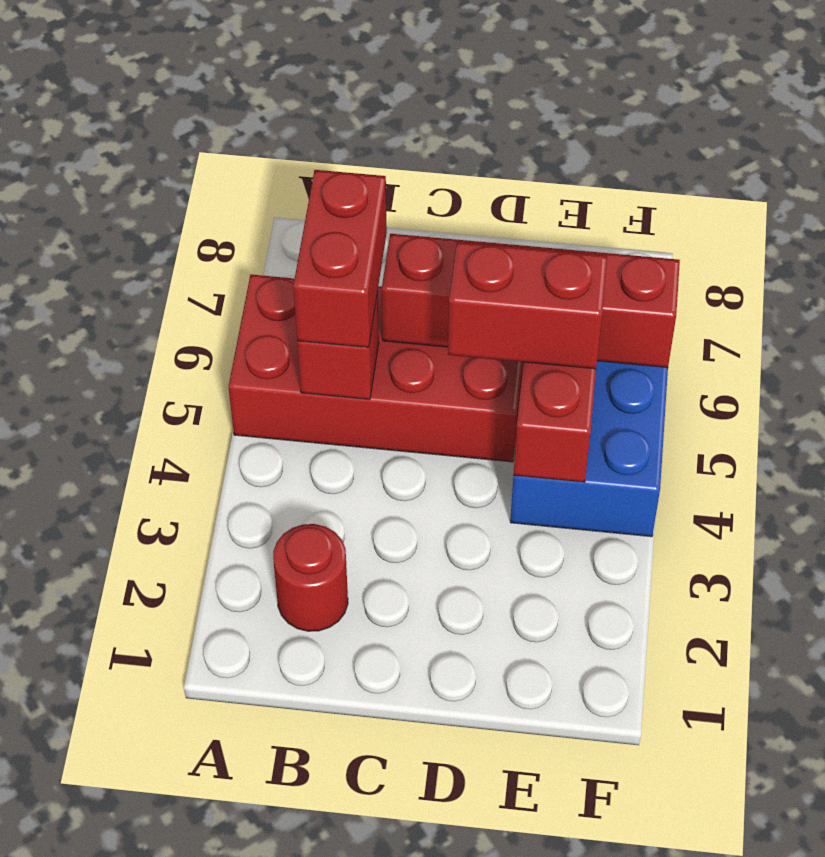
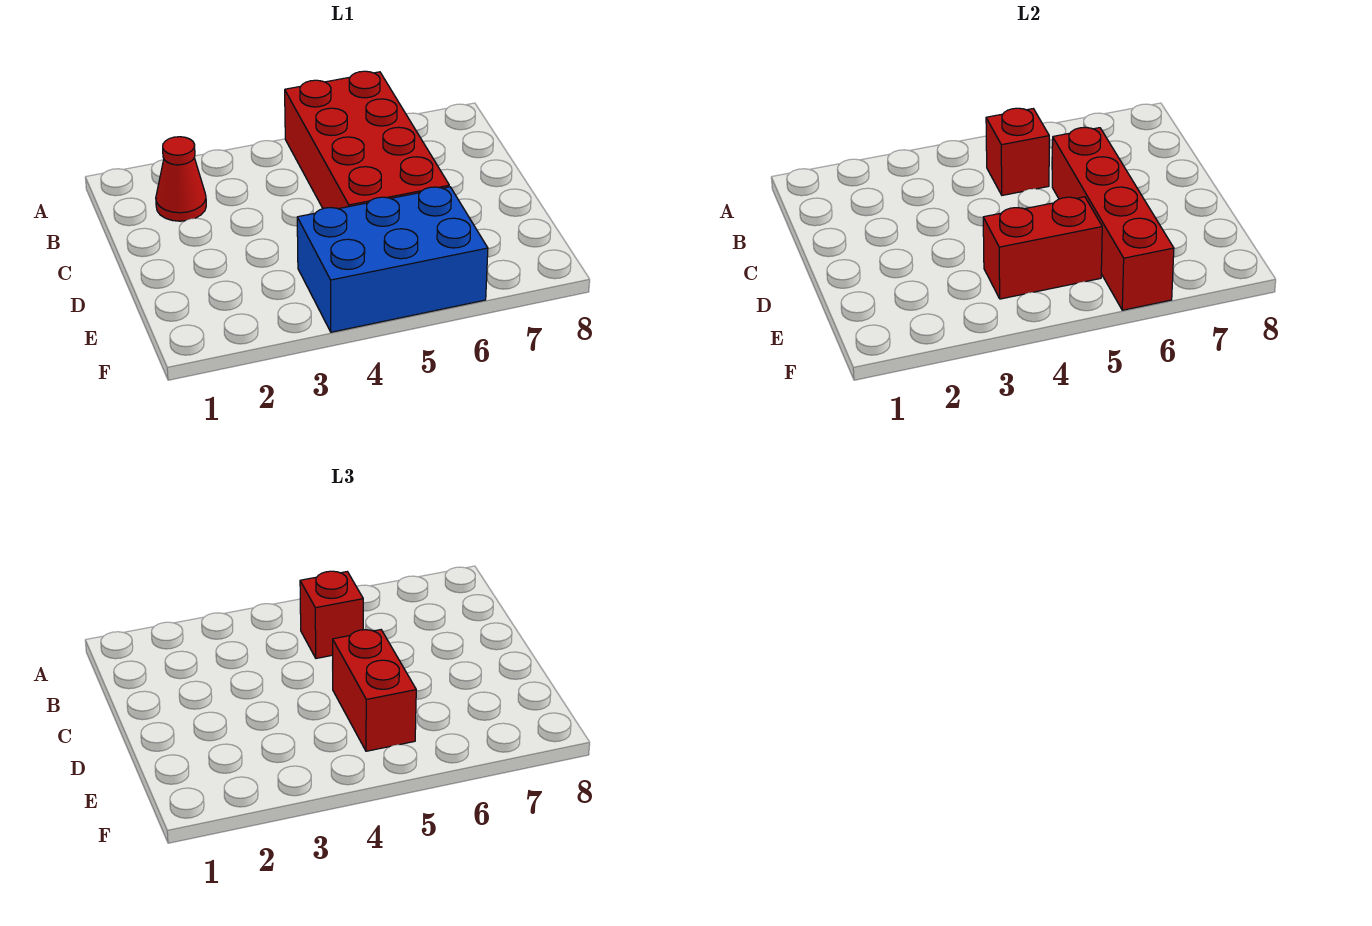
red round brick B2 level 1 -> red cone B2 level 1
red brick B5:B6 level 3 -> red brick B5 level 3

